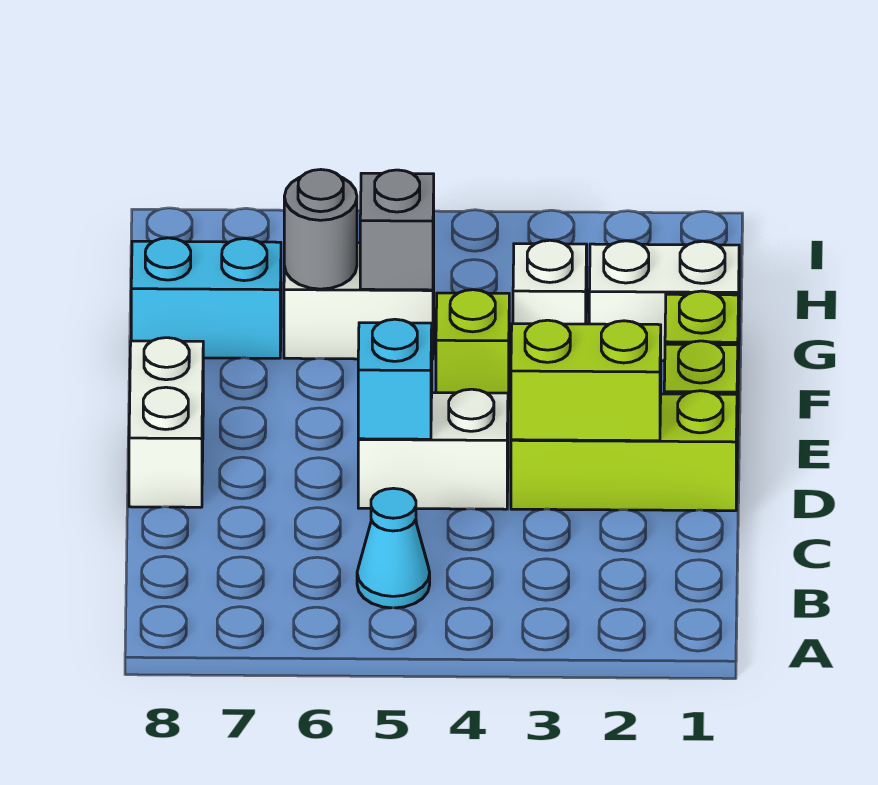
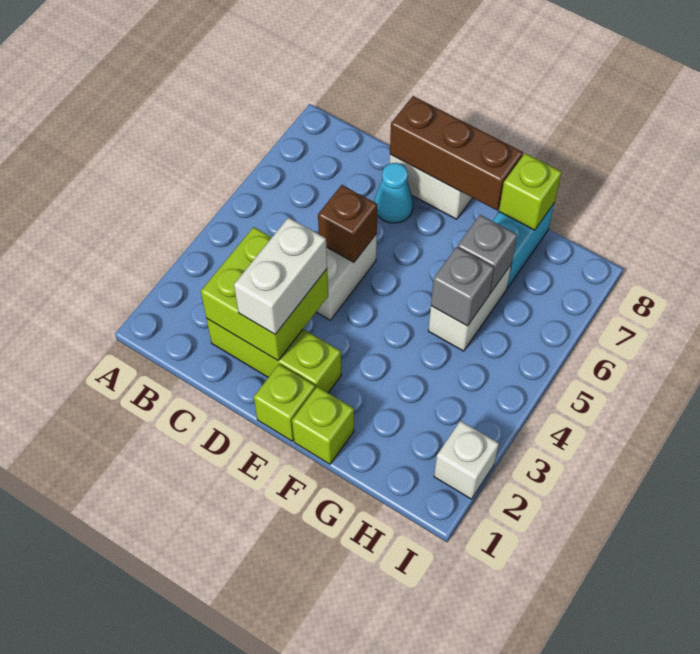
cyan cone B5 level 1 -> cyan cone D7 level 1
lime brick D1:D3 level 1 -> lime brick C2:E2 level 1
lime brick D2:D3 level 2 -> lime brick C2:D3 level 2
cyan brick D5 level 2 -> brown brick D5 level 2
none -> brown brick D8:F8 level 2
lime brick F4 level 1 -> lime brick G8 level 2
white brick G1:G2 level 1 -> white brick D2:D3 level 3
white brick G3 level 1 -> white brick I2 level 1
grey round brick G6 level 2 -> grey brick G6 level 2

